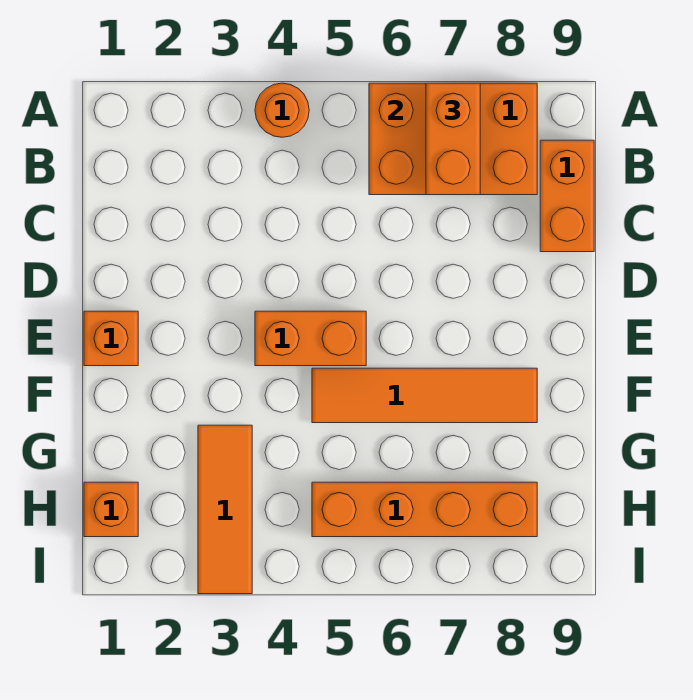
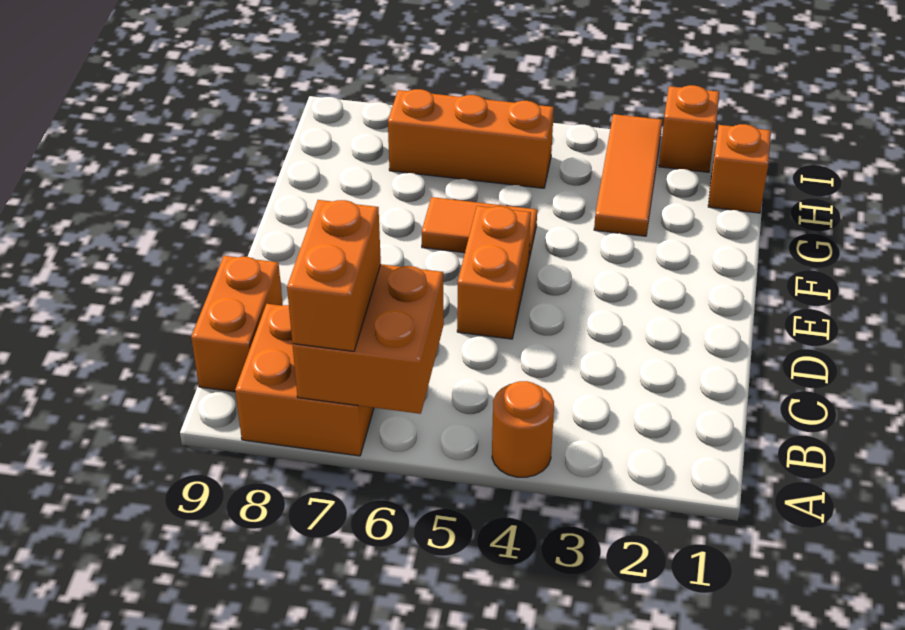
orange brick E1 level 1 -> orange brick I2 level 1
orange brick E4:E5 level 1 -> orange brick D5:E5 level 1
orange tile F5:F8 level 1 -> orange tile F5:F6 level 1
orange brick H5:H8 level 1 -> orange brick H5:H7 level 1

